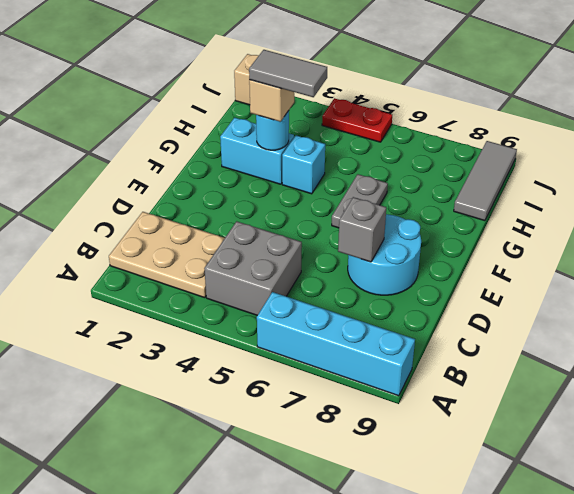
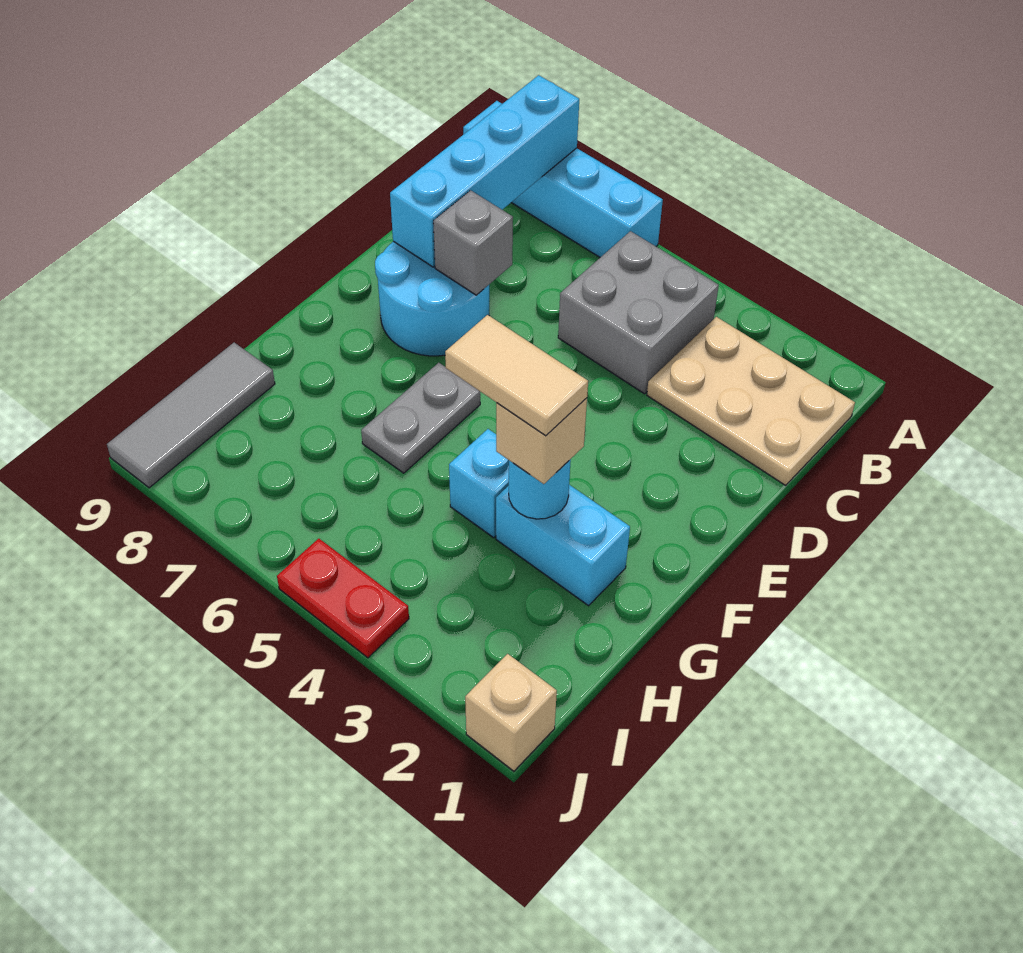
none -> cyan brick A8:D8 level 2
grey tile G3:G4 level 4 -> tan tile G3:G4 level 4

